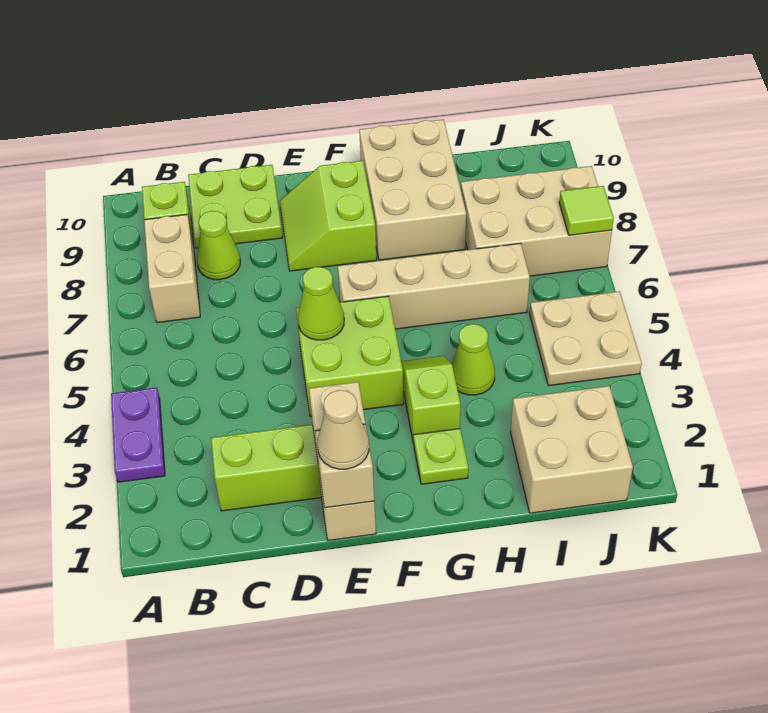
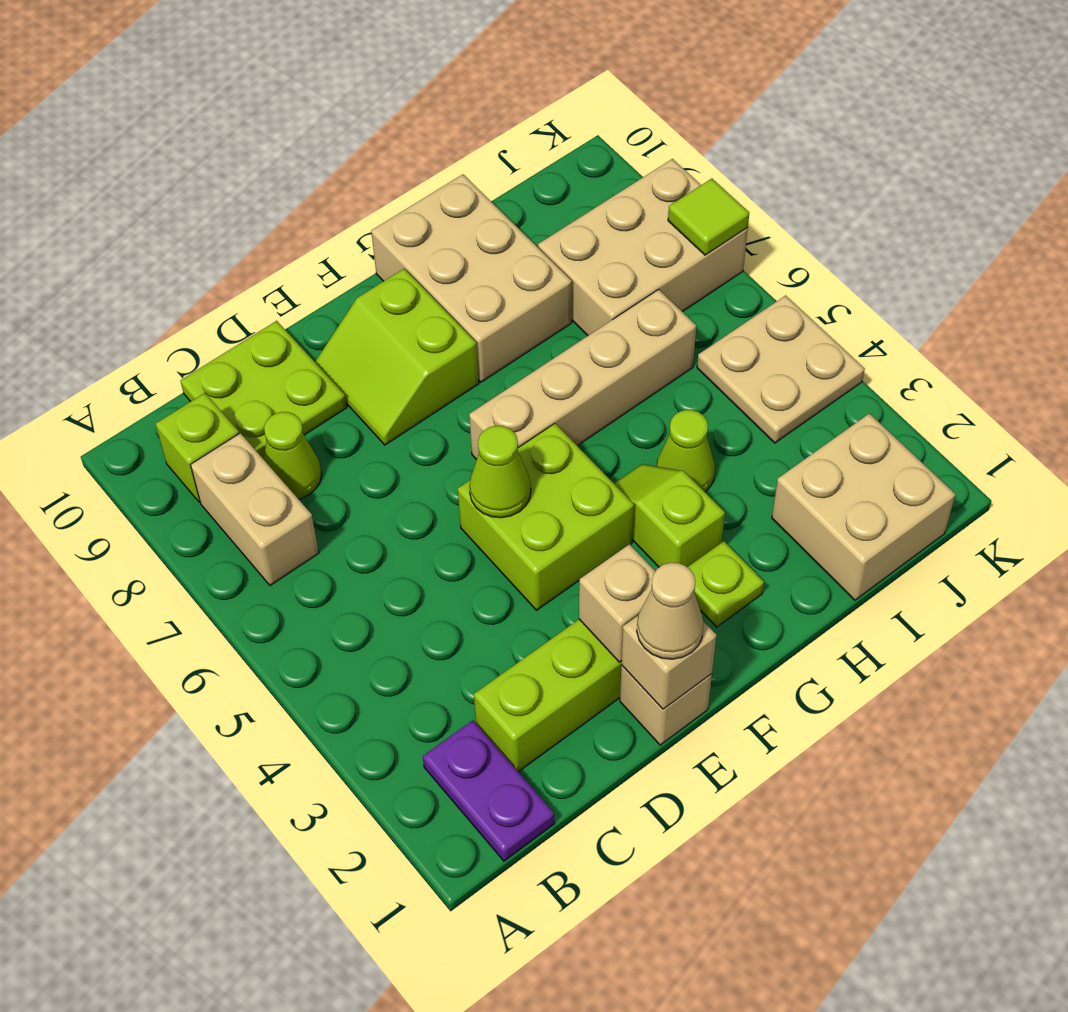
purple plate A3:A4 level 1 -> purple plate B1:B2 level 1

